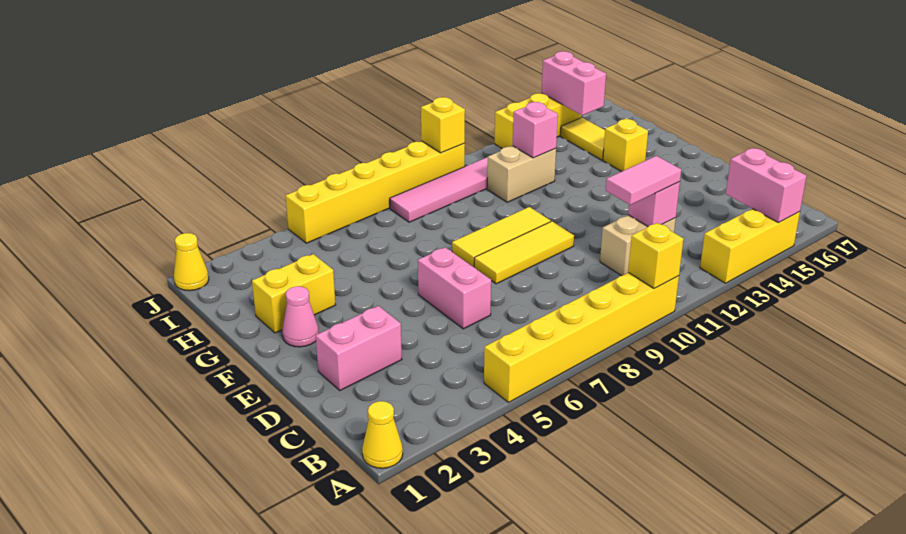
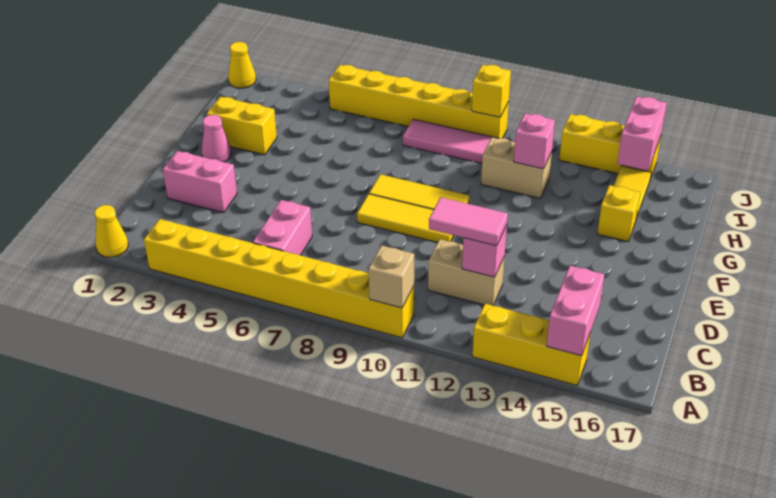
yellow brick A5:A10 level 1 -> yellow brick A3:A10 level 1
yellow brick A10 level 2 -> tan brick A10 level 2
pink brick D6:E6 level 1 -> pink brick B6:C6 level 1

